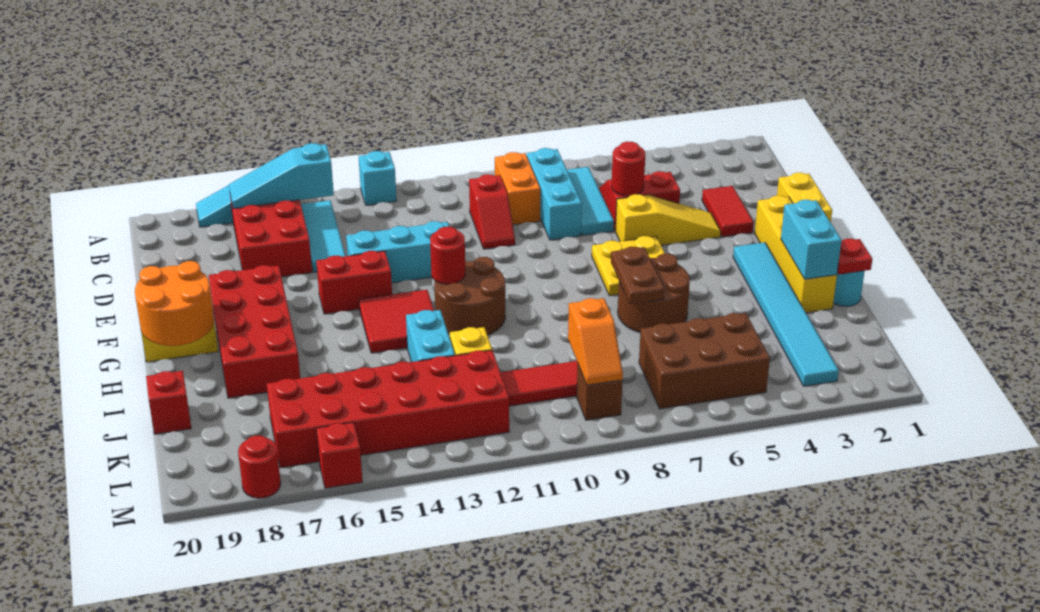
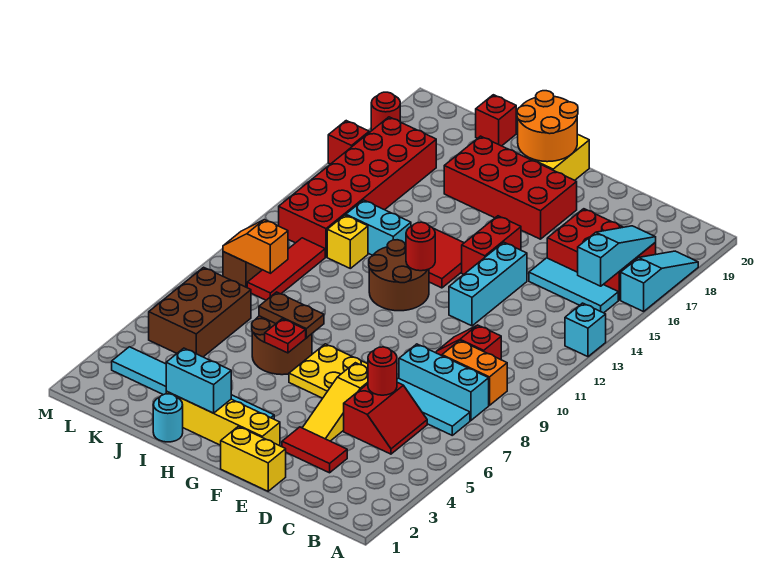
red plate I1 level 2 -> red plate H6 level 2

